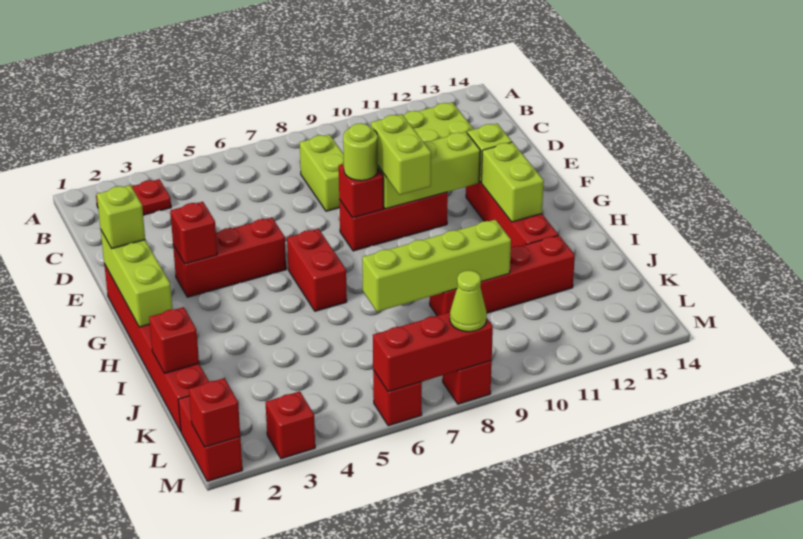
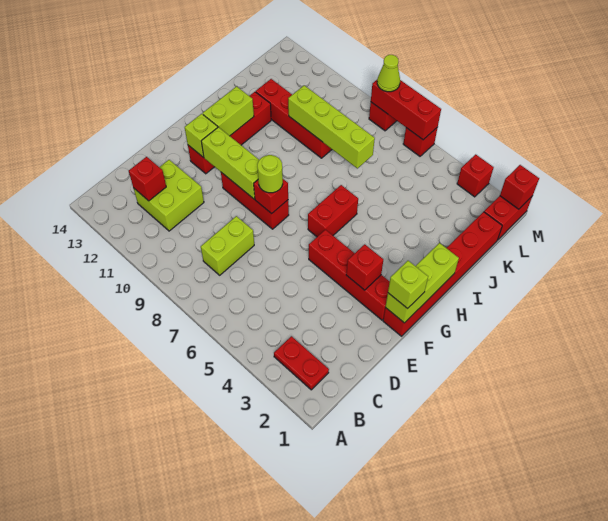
red brick F3:F5 level 1 -> red brick F2:F5 level 1
lime brick F9:G9 level 3 -> none
red brick J1 level 2 -> red brick C12 level 2

